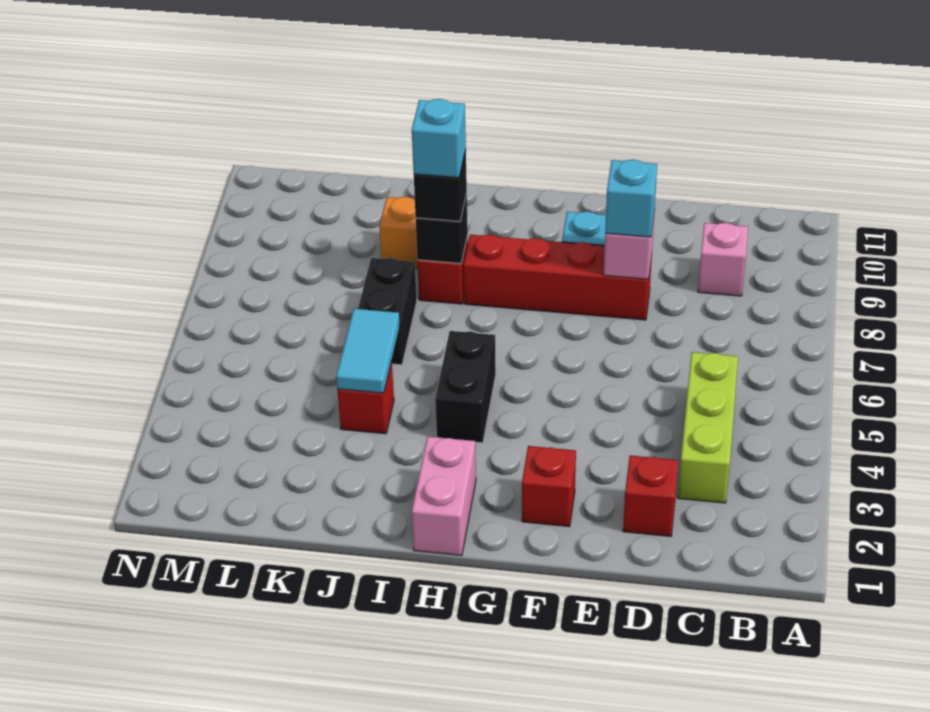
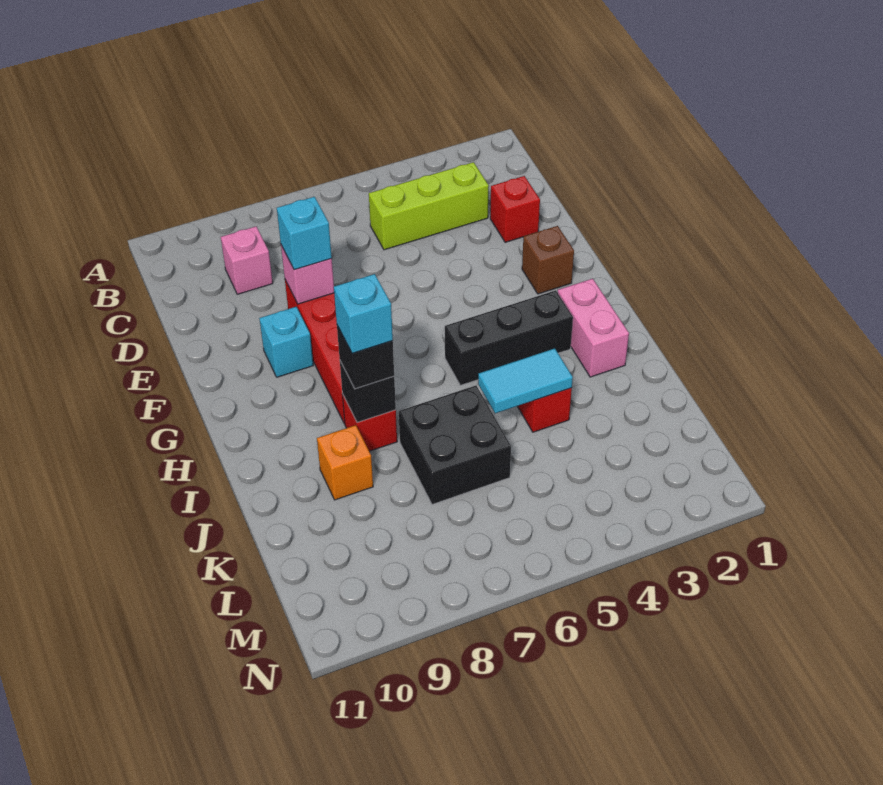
red brick F2 level 1 -> brown brick F2 level 1
pink brick H1:H2 level 1 -> pink brick H2:I2 level 1
black brick H4:H5 level 1 -> black brick H3:H5 level 1
black brick J6:J7 level 1 -> black brick J6:K7 level 1

